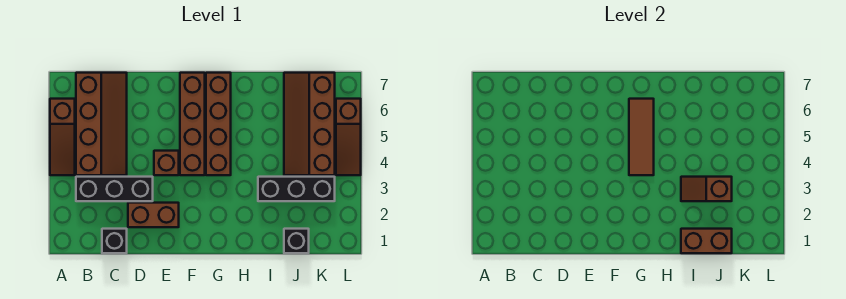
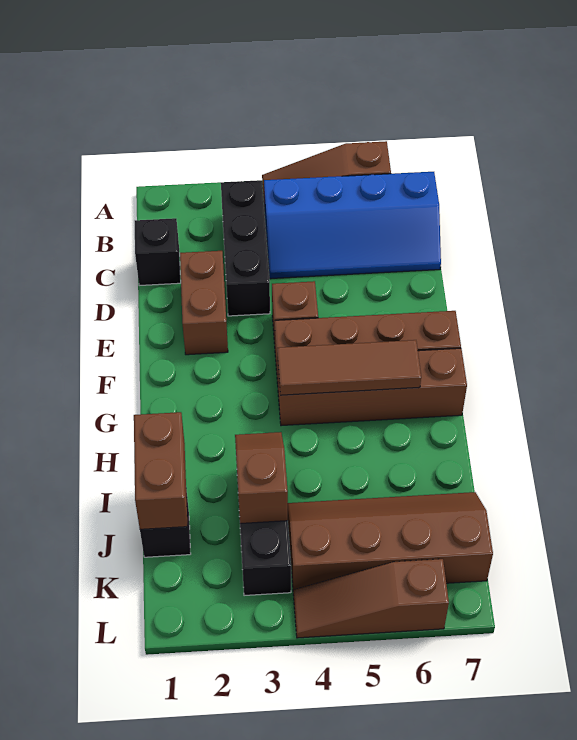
brown slope B4:C7 level 1 top B -> blue slope B4:C7 level 1 top B

